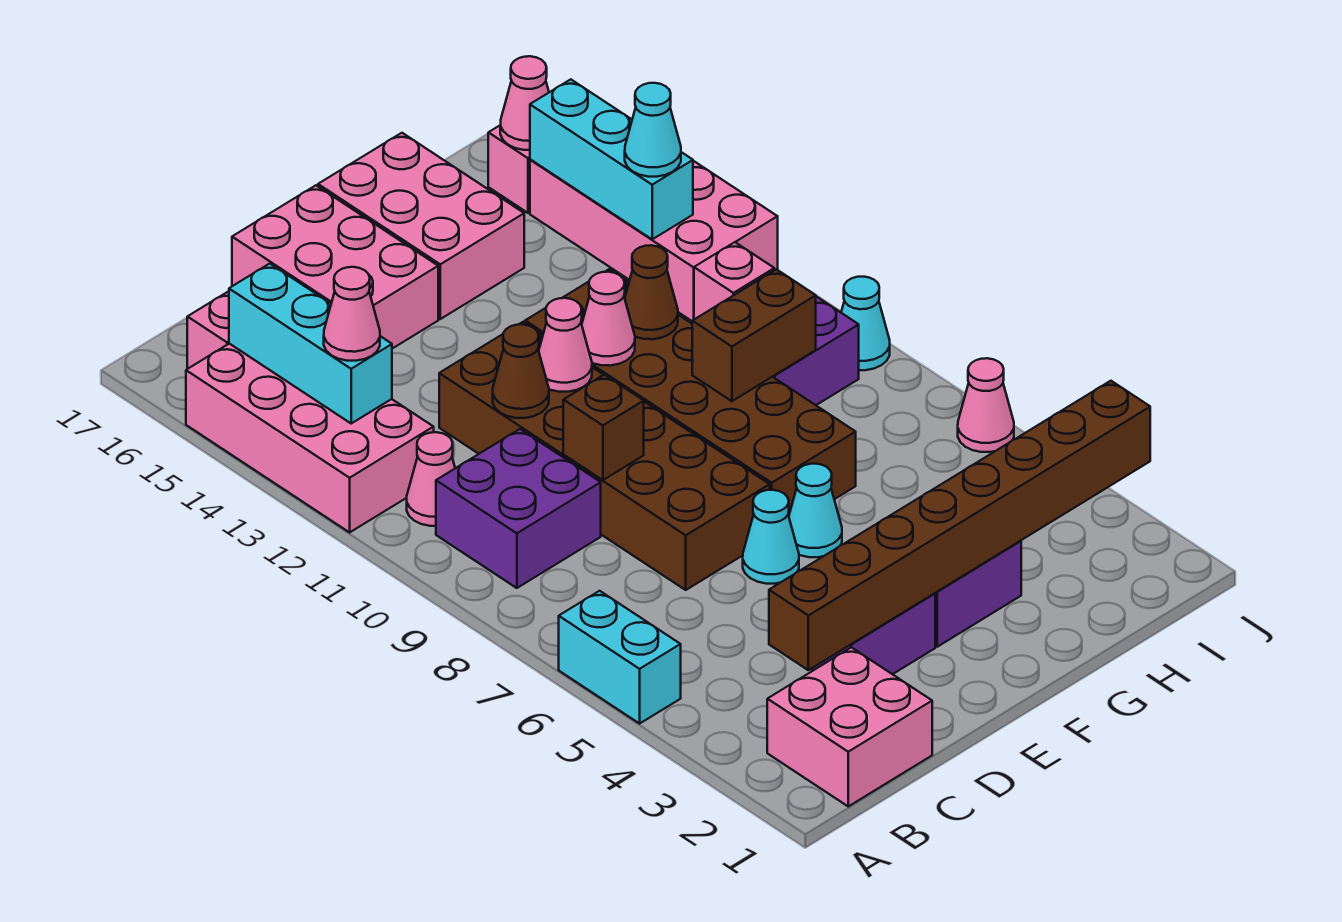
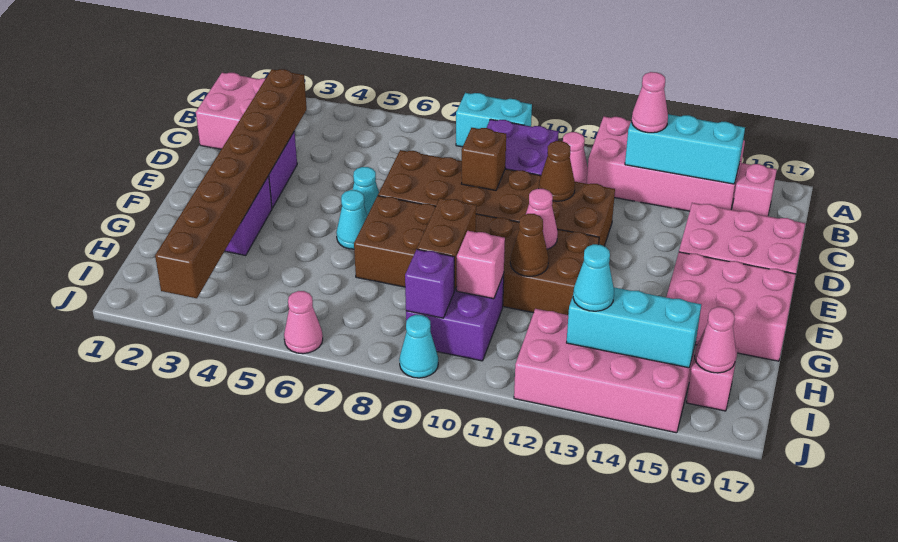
cyan brick A5:A6 level 1 -> cyan brick A8:A9 level 1
pink cone E11 level 2 -> none
none -> purple brick I9 level 2

